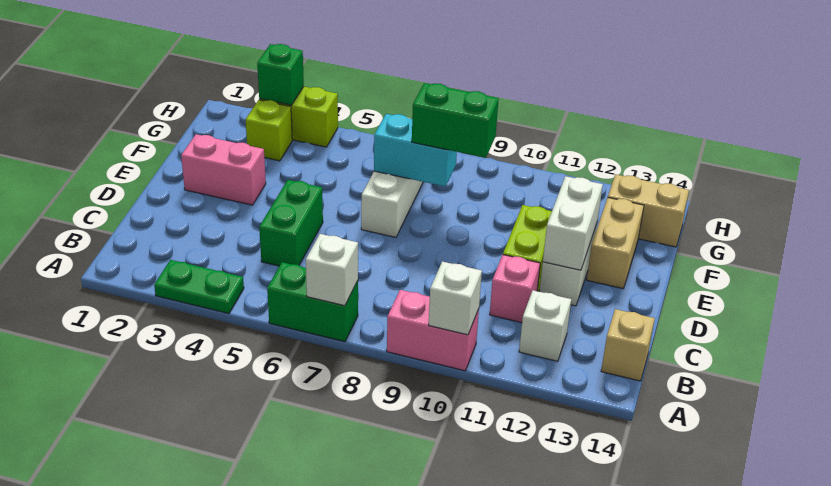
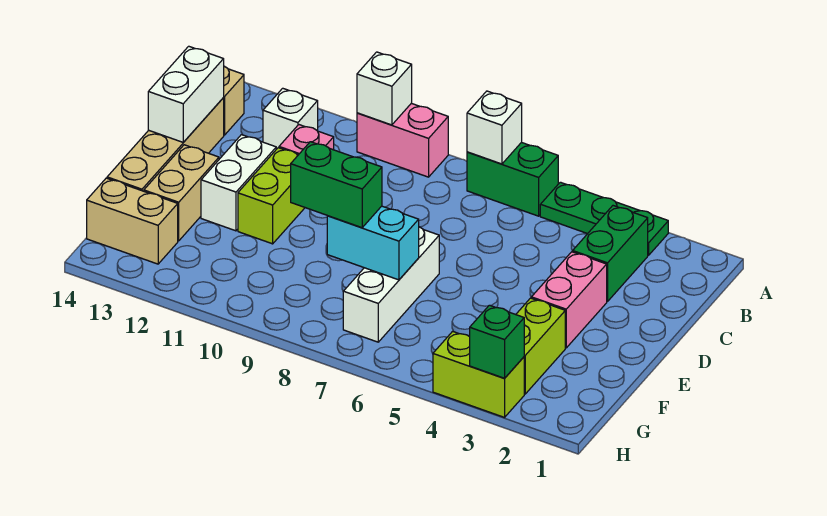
green plate A3:A4 level 1 -> green plate A3:A5 level 1
green brick C5:D5 level 1 -> green brick B3:C3 level 1
none -> tan brick C14:F14 level 1
white brick D12:E12 level 2 -> white brick C14:D14 level 2
pink brick E2:E3 level 1 -> pink brick D3:E3 level 1
lime brick G3 level 1 -> lime brick F3:G3 level 1

